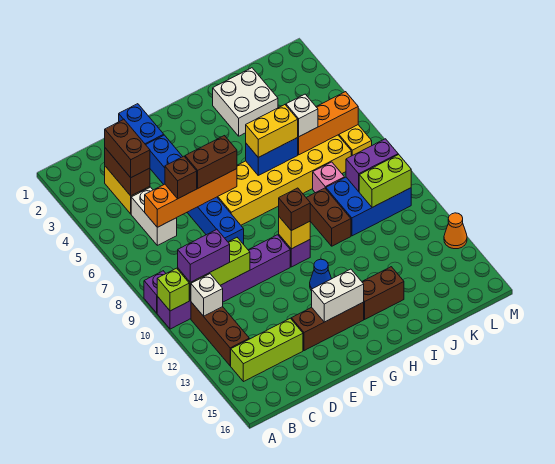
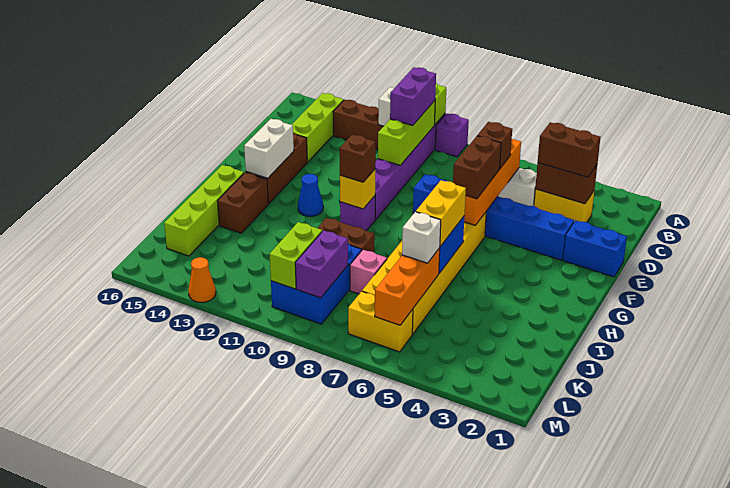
none -> lime brick H15:K15 level 1
white brick I2:J3 level 1 -> none

